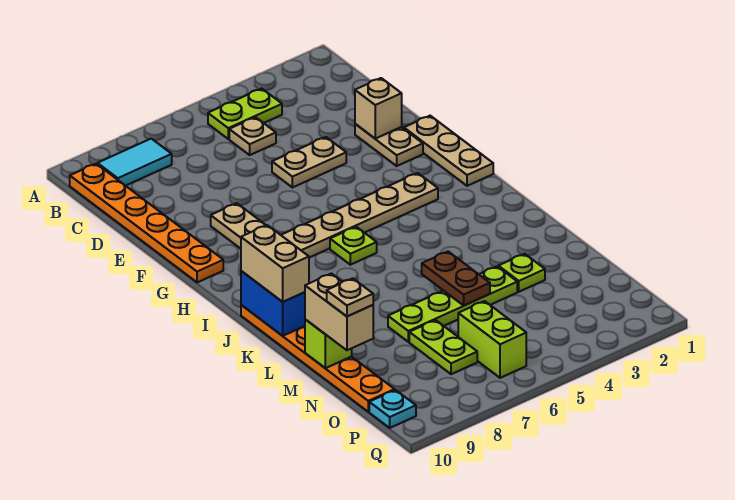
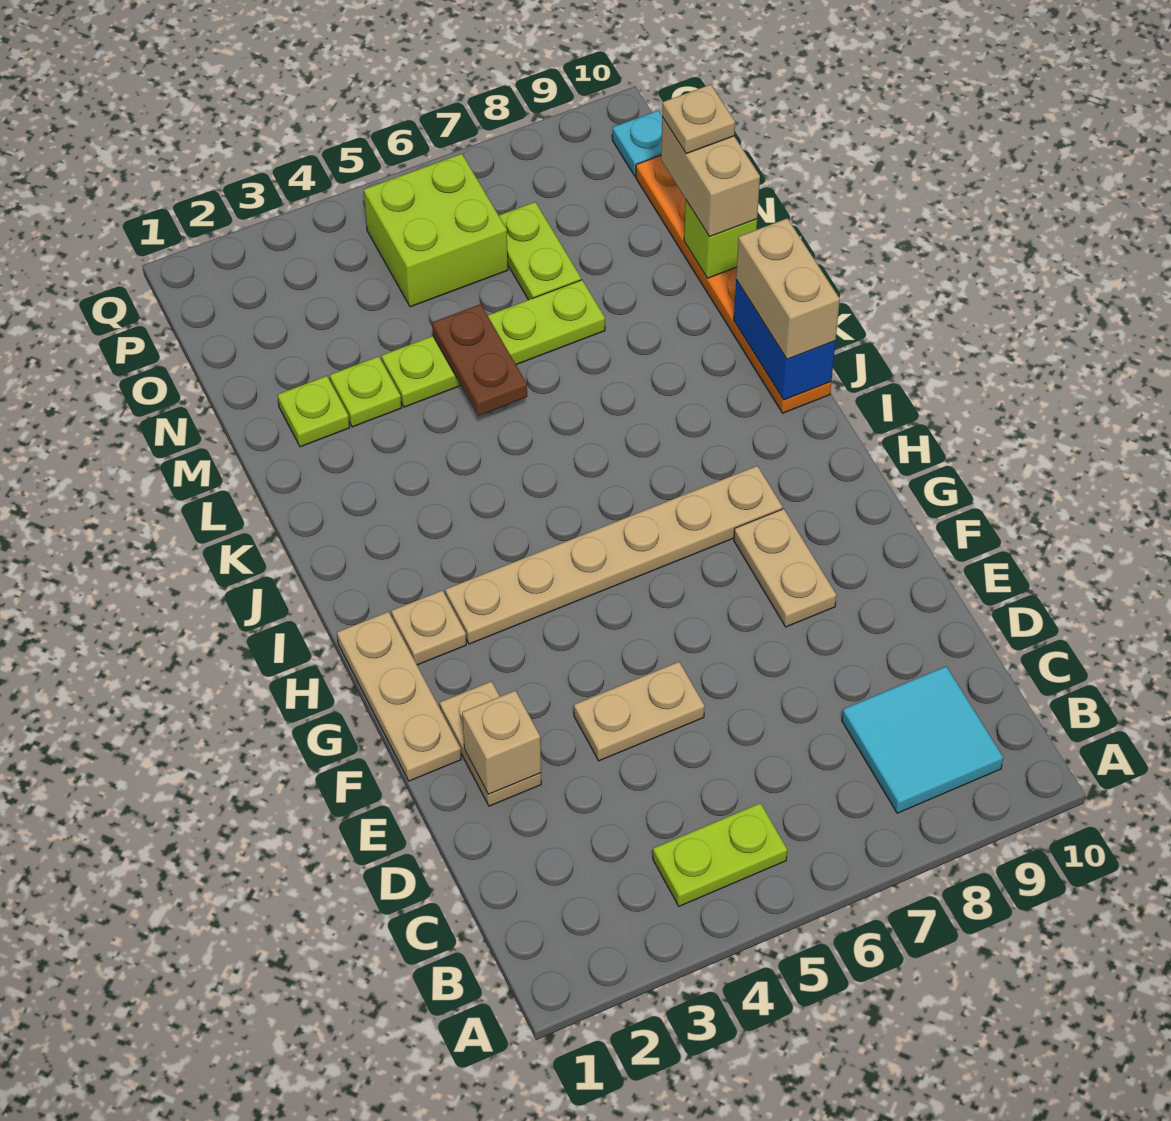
cyan tile B8:B9 level 1 -> cyan tile B8:C9 level 1
orange plate B10:G10 level 1 -> none
tan plate C5 level 1 -> tan plate H2 level 1
lime plate I6 level 1 -> lime plate M2 level 1
lime brick O6:P6 level 1 -> lime brick O5:P6 level 1

